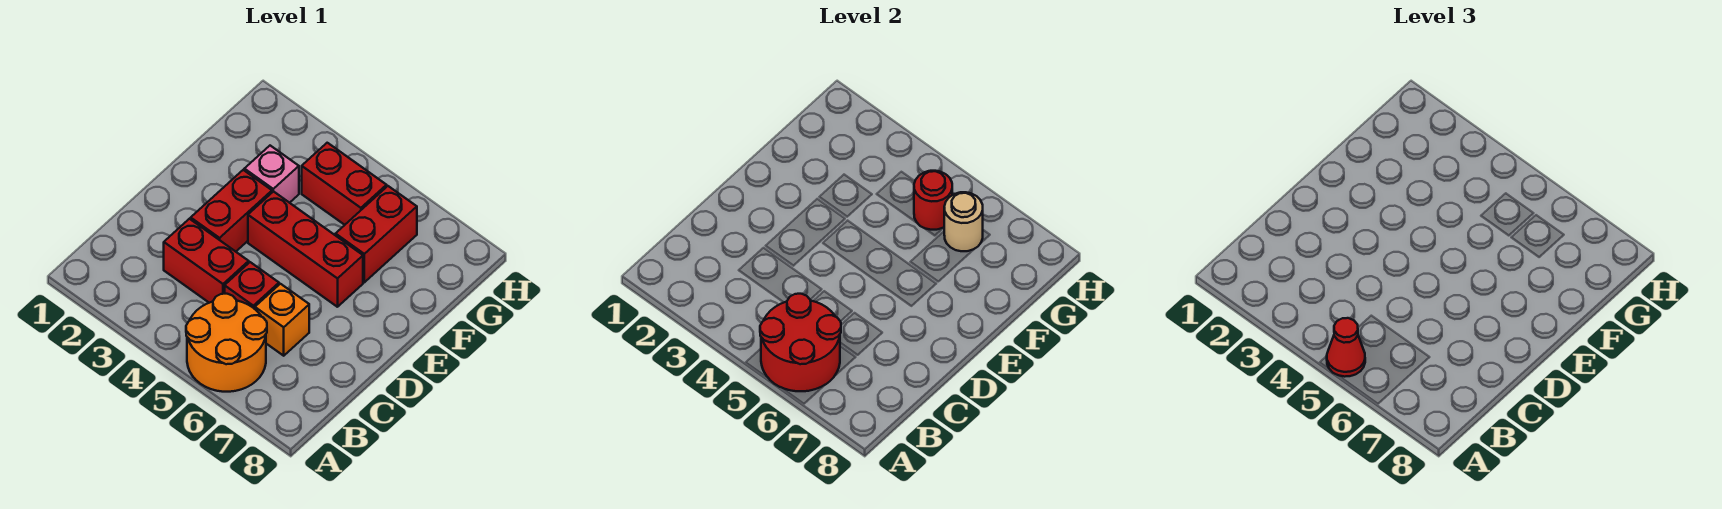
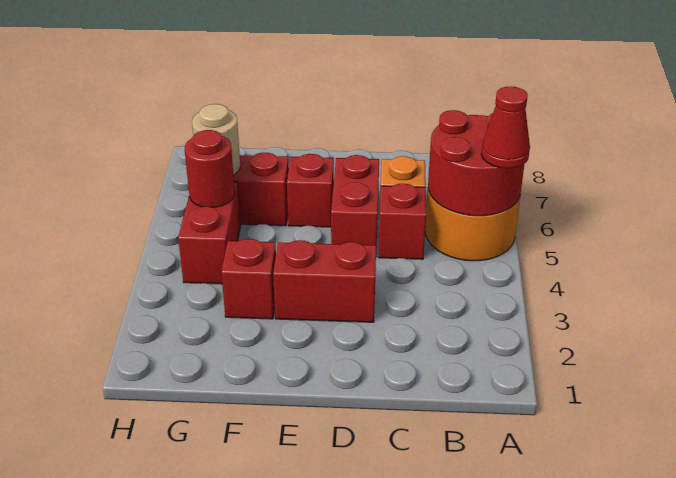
red brick C3:C4 level 1 -> red brick D5:D6 level 1
red brick E4:E6 level 1 -> red brick E6 level 1
pink brick F3 level 1 -> red brick F3 level 1

